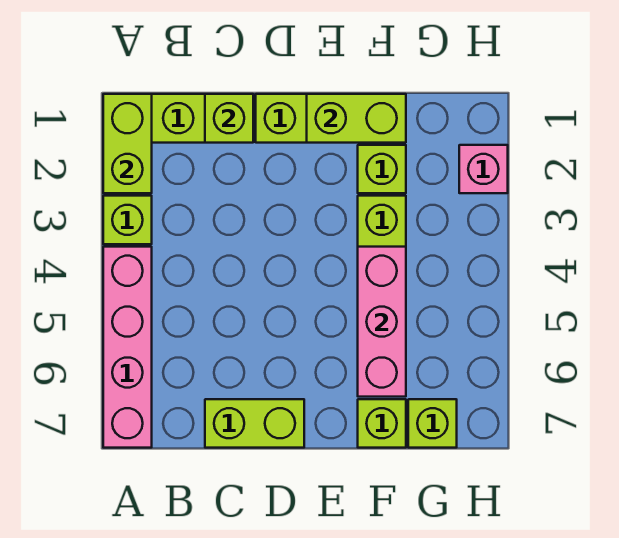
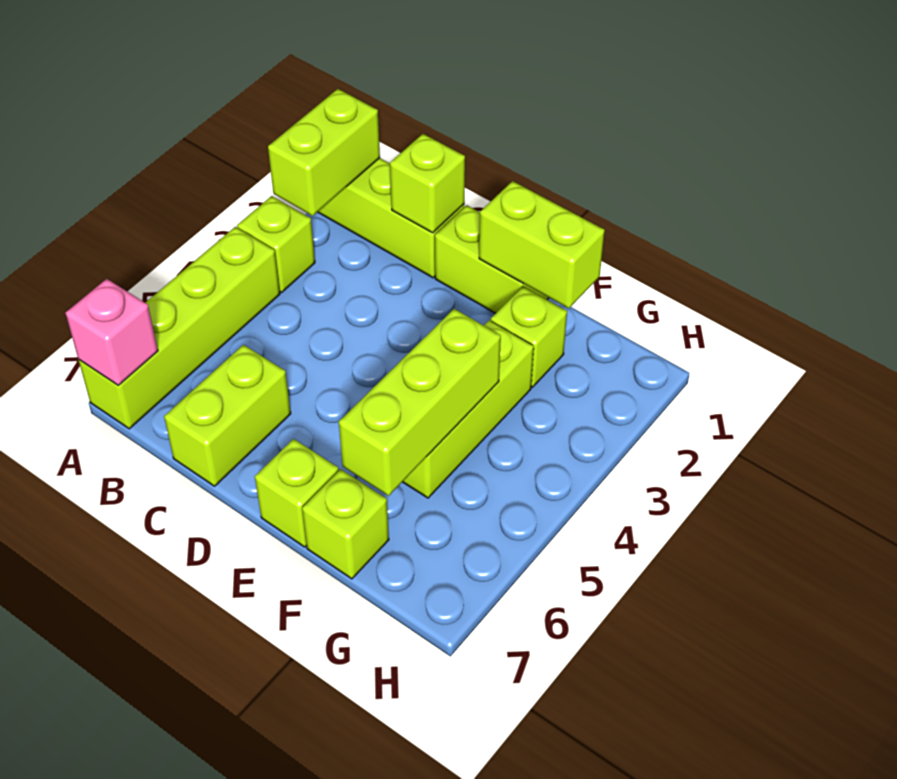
pink brick A4:A7 level 1 -> lime brick A4:A7 level 1
lime brick C7:D7 level 1 -> lime brick C6:C7 level 1
pink brick F4:F6 level 2 -> lime brick F4:F6 level 2
lime brick G7 level 1 -> lime brick E7 level 1
pink brick H2 level 1 -> pink brick A7 level 2

